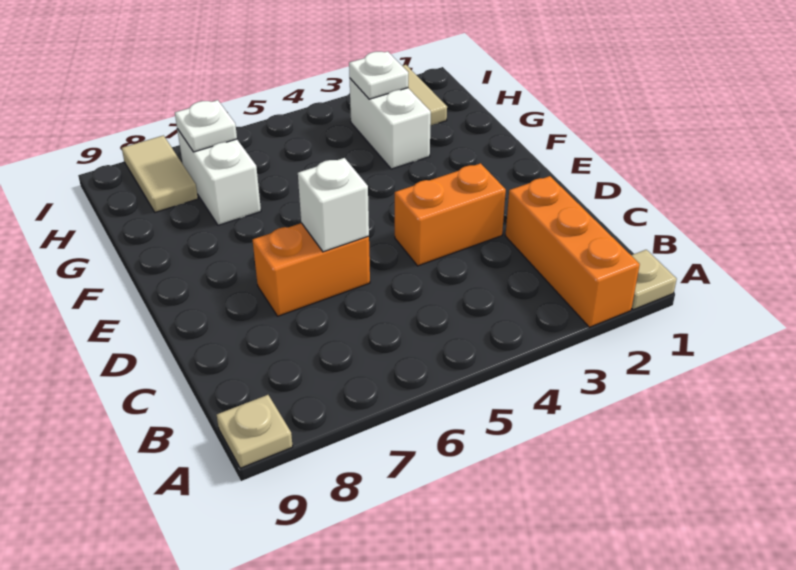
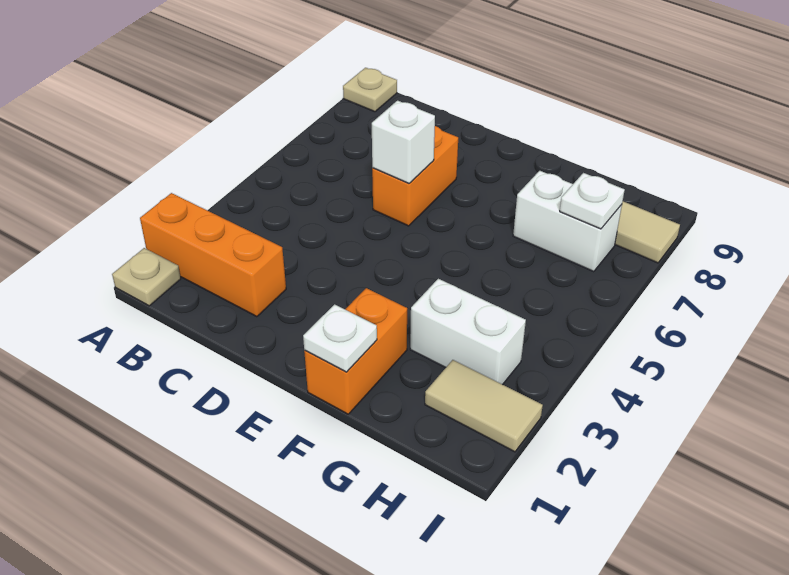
orange brick D3:D4 level 1 -> orange brick F1:F2 level 1
white plate H3 level 2 -> white plate F1 level 2

